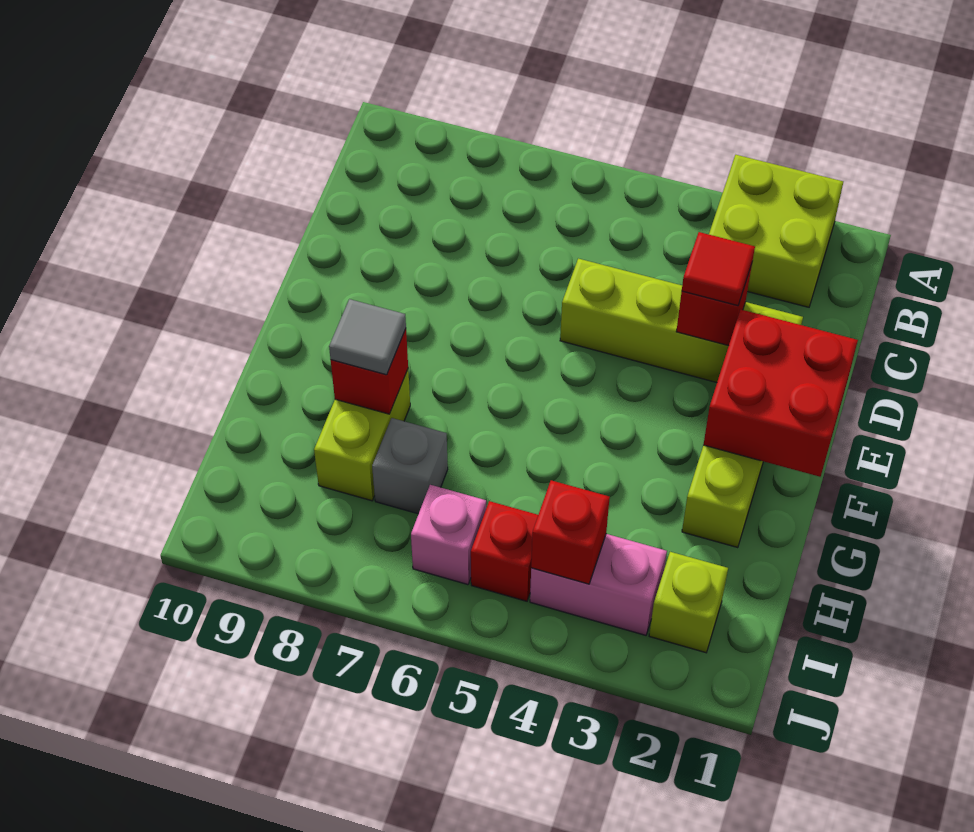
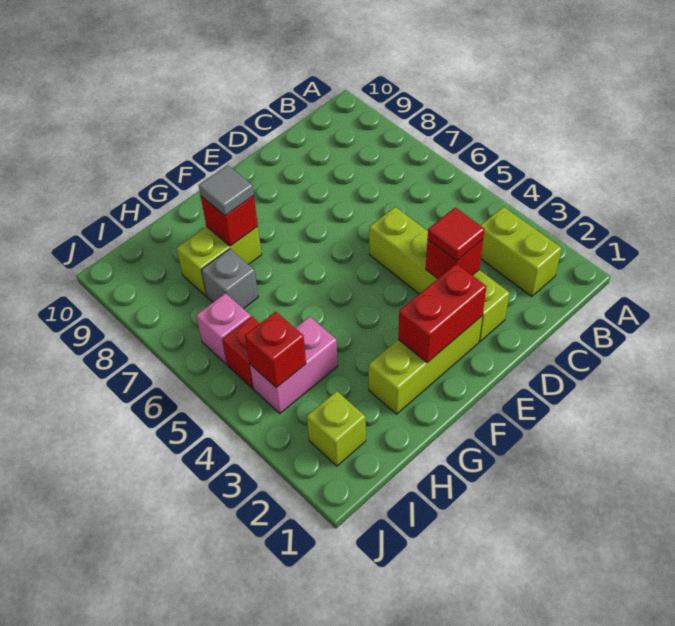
lime brick A2:B3 level 1 -> lime brick B2:B3 level 1
red brick E1:F2 level 2 -> red brick E2:F2 level 2
pink brick I3:I4 level 1 -> pink brick H4:I4 level 1

